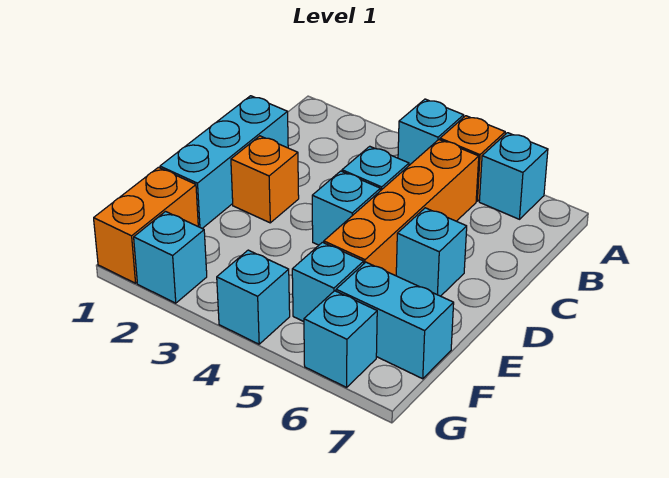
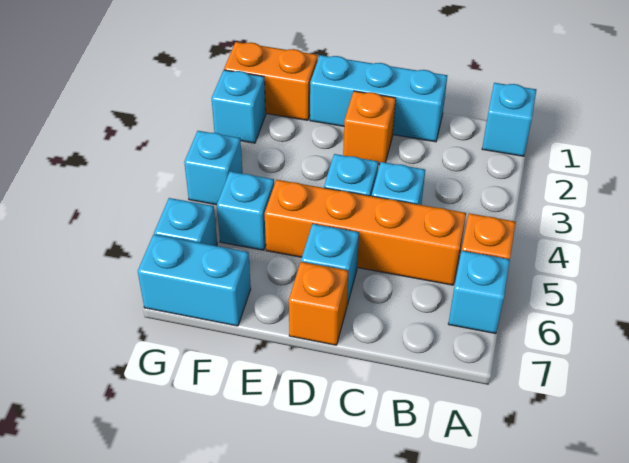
cyan brick A4 level 1 -> cyan brick A1 level 1
none -> orange brick D7 level 1
cyan brick F6:F7 level 1 -> cyan brick F7:G7 level 1

